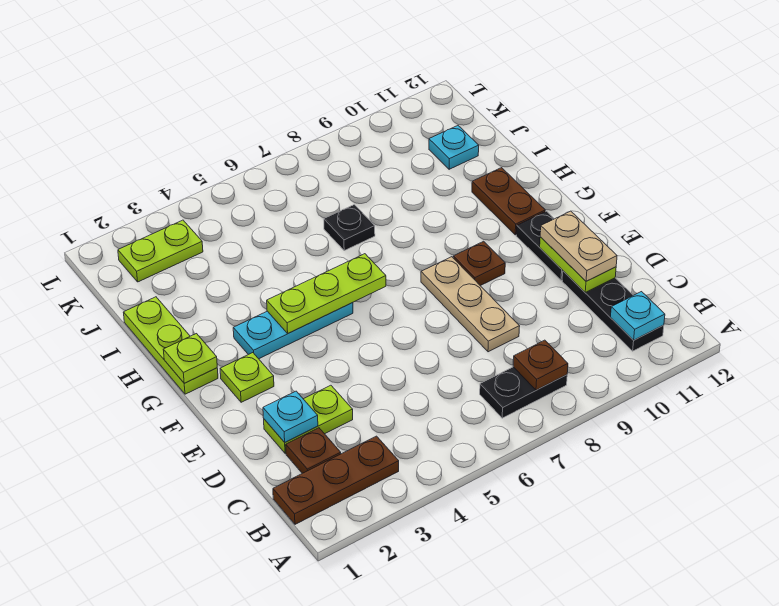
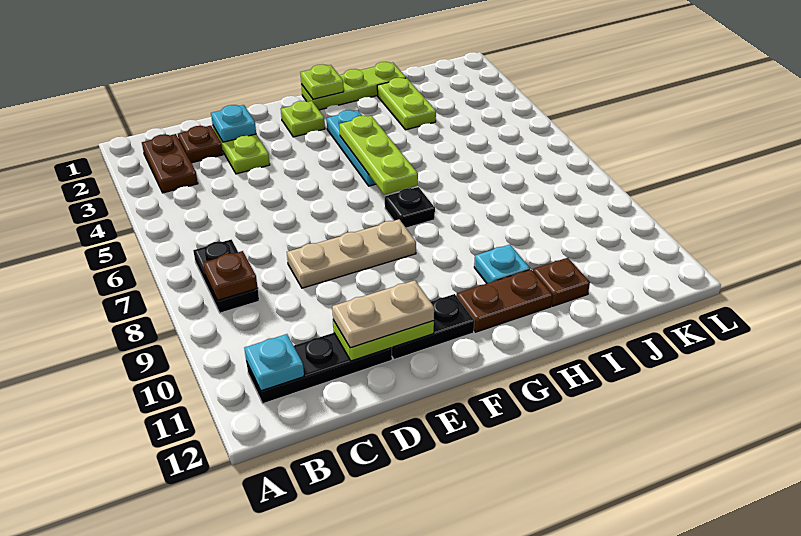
brown plate B1:B3 level 1 -> brown plate B2:B3 level 1
brown plate F9 level 1 -> brown plate I11 level 1
black plate I7 level 1 -> black plate G7 level 1
cyan plate J11 level 1 -> cyan plate H10 level 1
lime plate K2:K3 level 1 -> lime plate I2:I3 level 1

